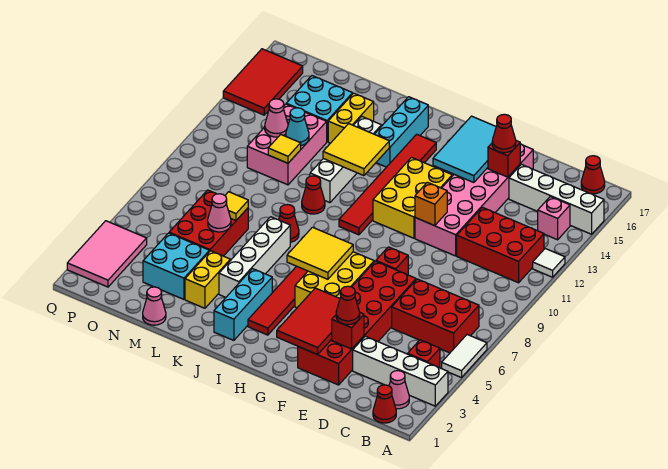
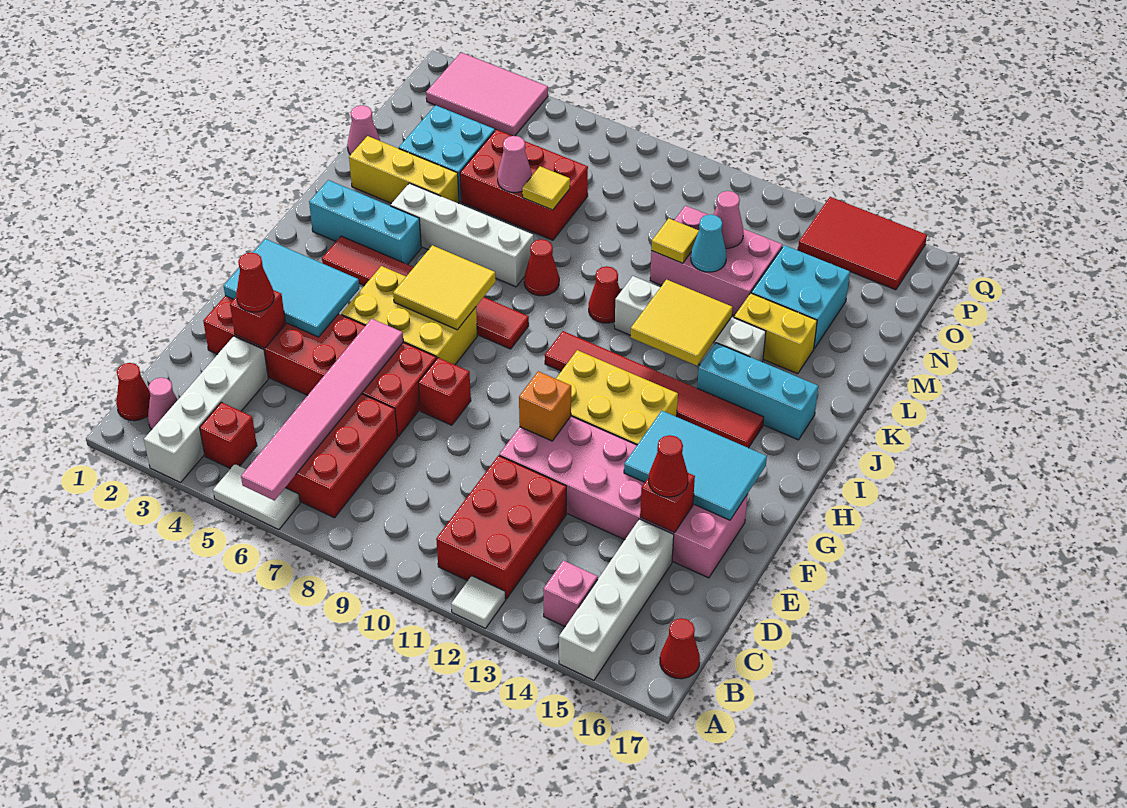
none -> pink tile A6:F6 level 2
red tile F2:G4 level 2 -> cyan tile F2:G4 level 2
yellow brick L3:L4 level 1 -> yellow brick L2:L4 level 1

